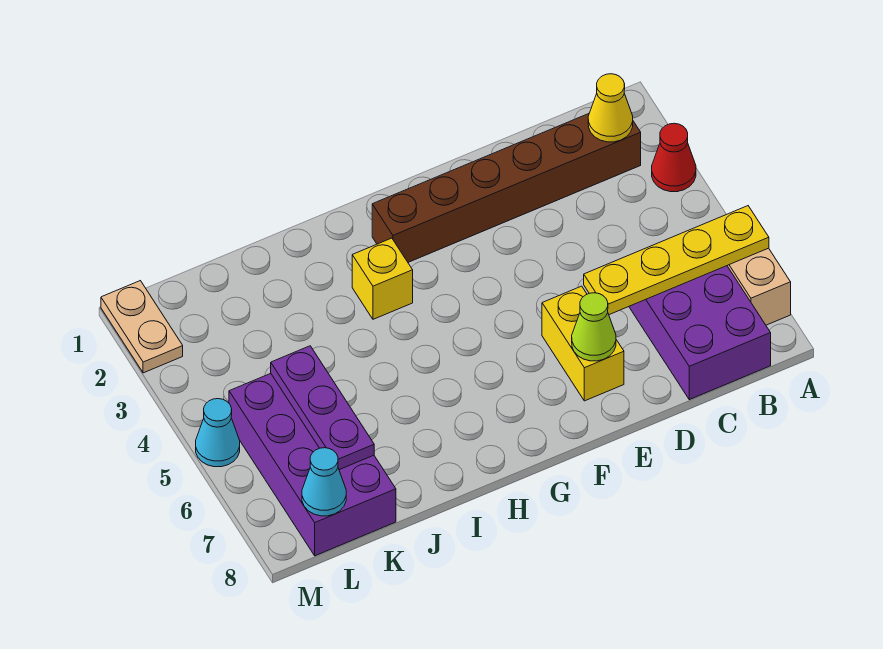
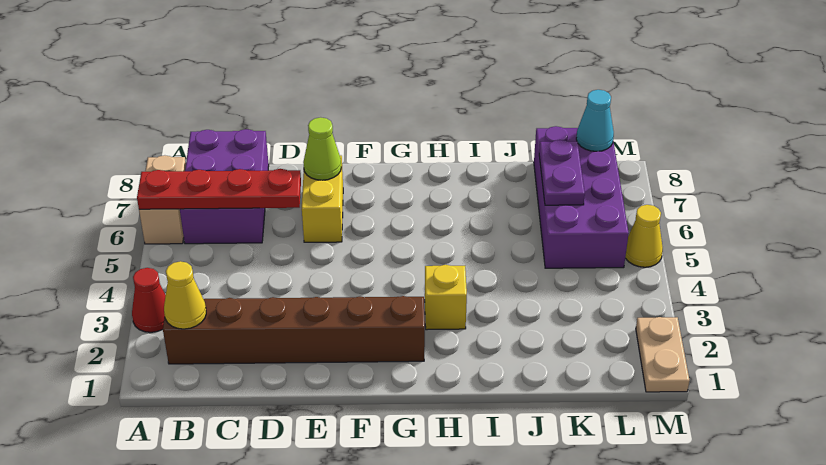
yellow plate A6:D6 level 2 -> red plate A6:D6 level 2
purple plate K5:K7 level 2 -> purple plate K6:K7 level 2
cyan cone M5 level 1 -> yellow cone M5 level 1

